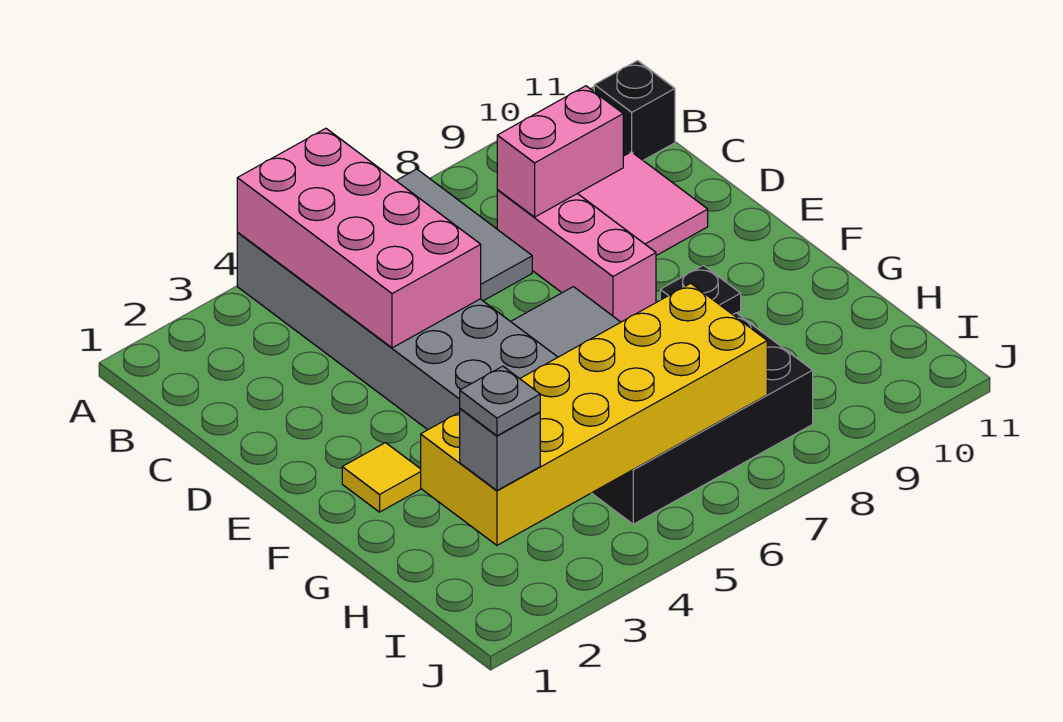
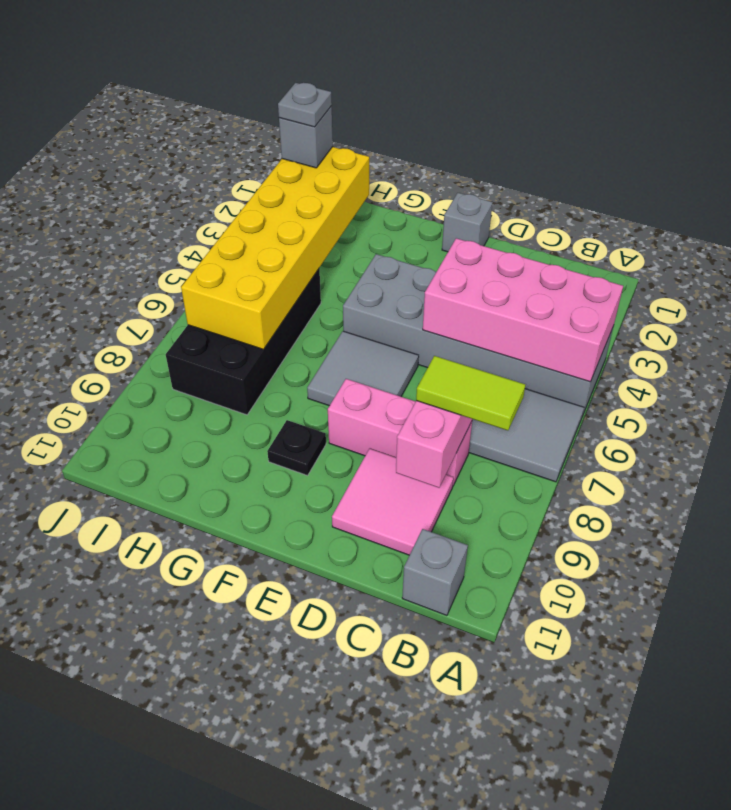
none -> lime tile B8:C8 level 3
black brick B11 level 1 -> grey brick B11 level 1
none -> grey brick E1 level 1
yellow tile F2 level 1 -> none

